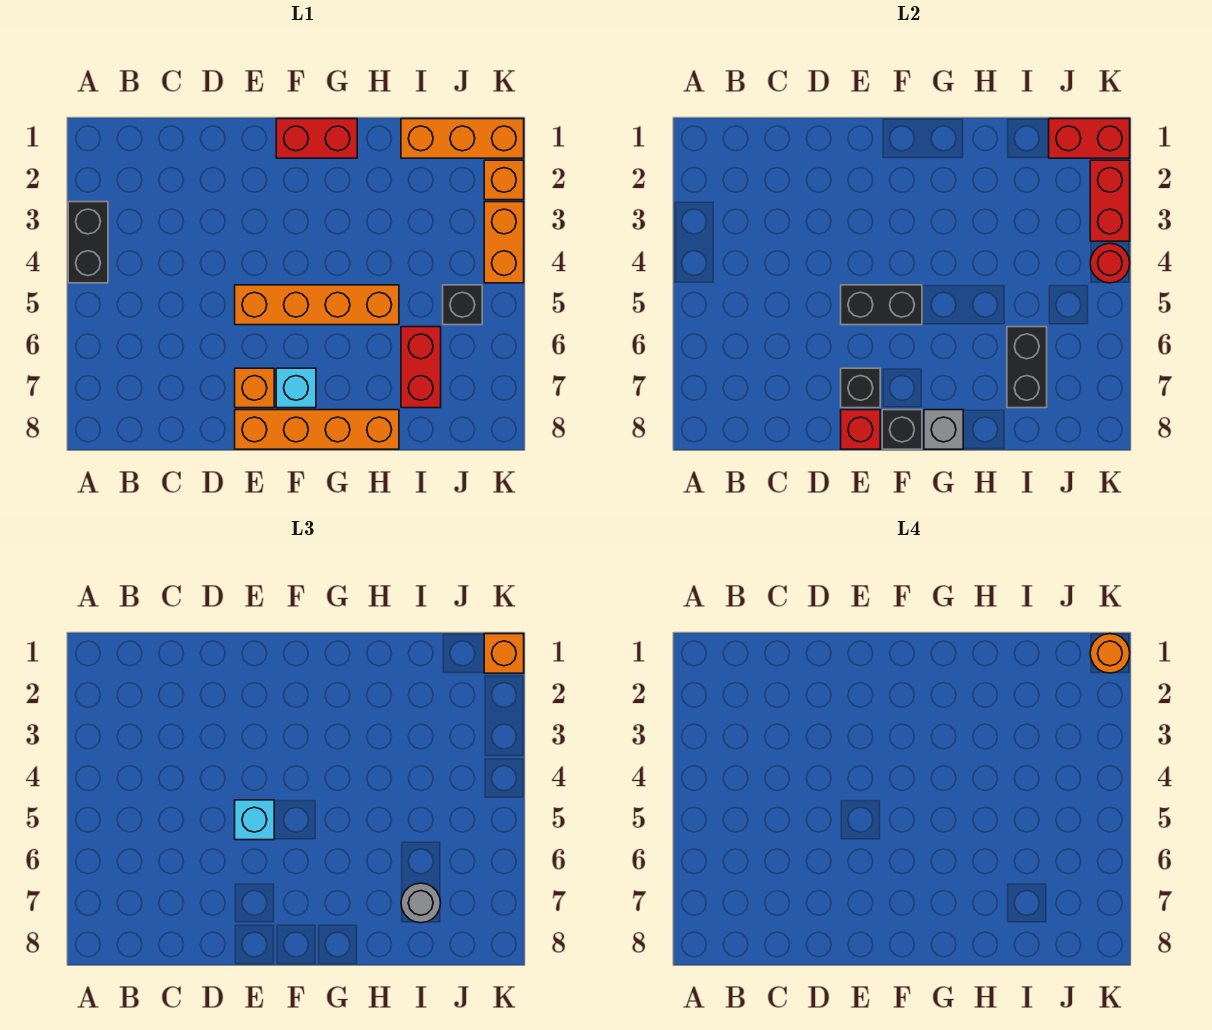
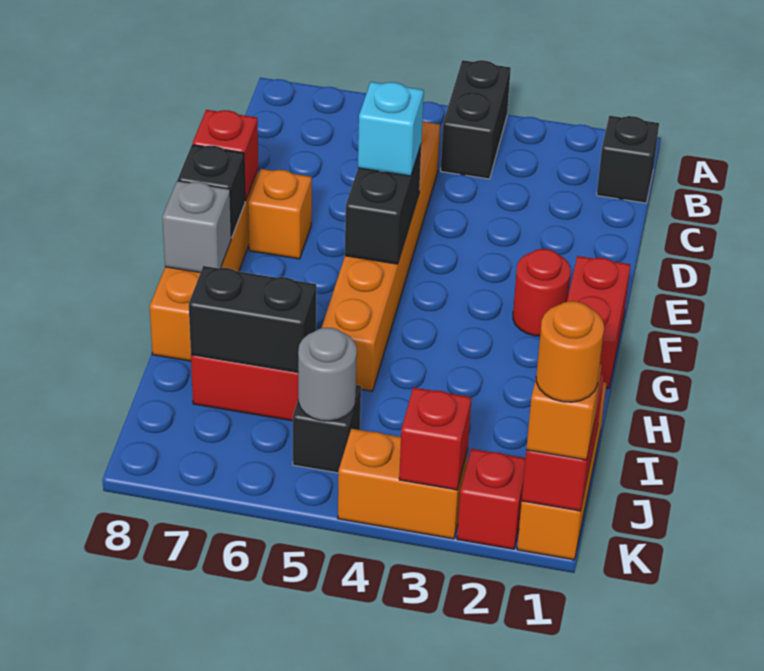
black brick A3:A4 level 1 -> black brick A4:B4 level 1
orange brick E5:H5 level 1 -> orange brick C5:H5 level 1
black brick E7 level 2 -> black brick B1 level 1
cyan brick F7 level 1 -> none
grey round brick I7 level 3 -> grey round brick J5 level 2
orange brick K2 level 1 -> red brick K2 level 1
red brick K2:K3 level 2 -> red brick K3 level 2
red round brick K4 level 2 -> red round brick F2 level 1

